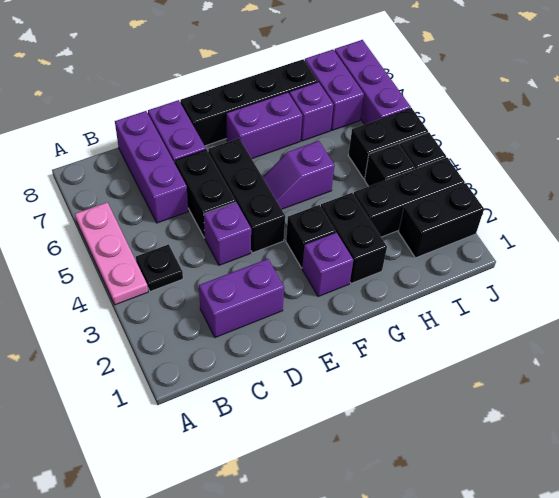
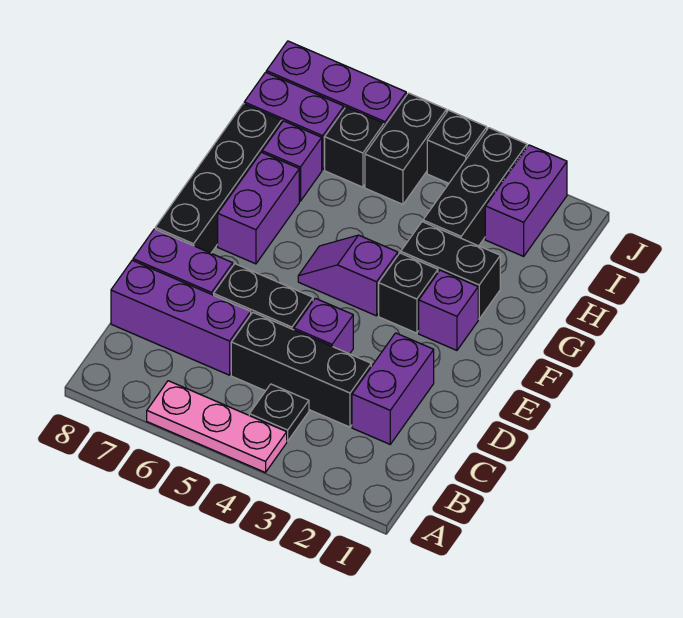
black brick E4:E6 level 1 -> black brick C3:C5 level 1
purple slope F5:G5 level 1 top G -> purple slope F4:F5 level 1 top 4
black brick I2:J2 level 1 -> purple brick I2:J2 level 1
black brick I4 level 1 -> black brick I6 level 1

